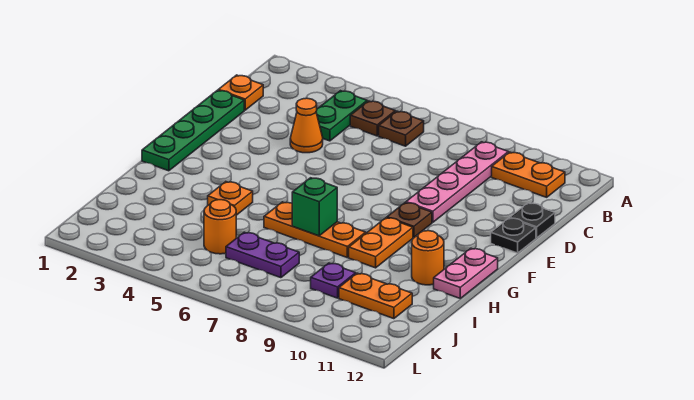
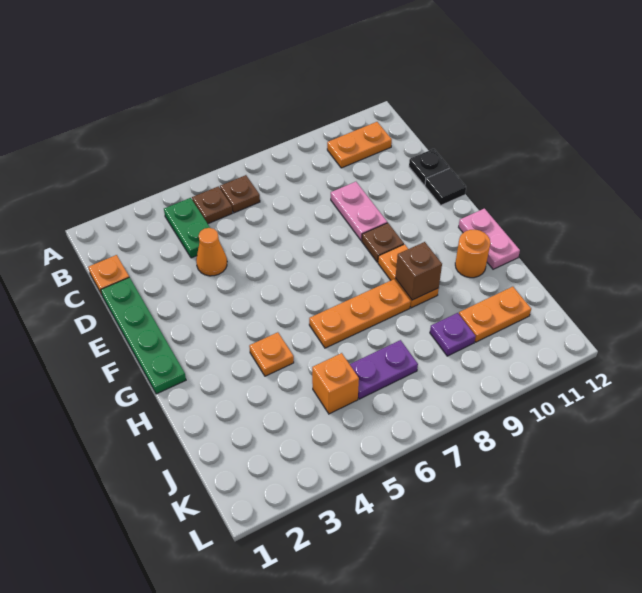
pink plate B9:E9 level 1 -> pink plate D9:E9 level 1
black plate E12 level 1 -> black tile E12 level 1
green brick H7 level 2 -> none
none -> brown brick H9 level 2
orange round brick J5 level 1 -> orange brick J5 level 1

